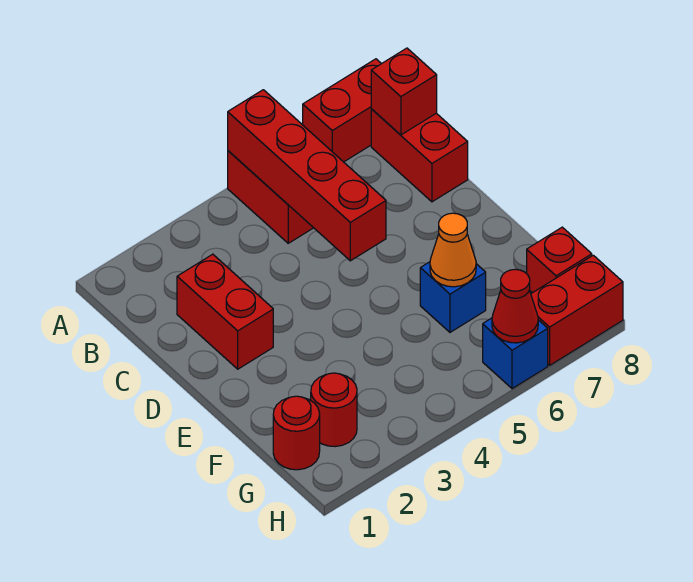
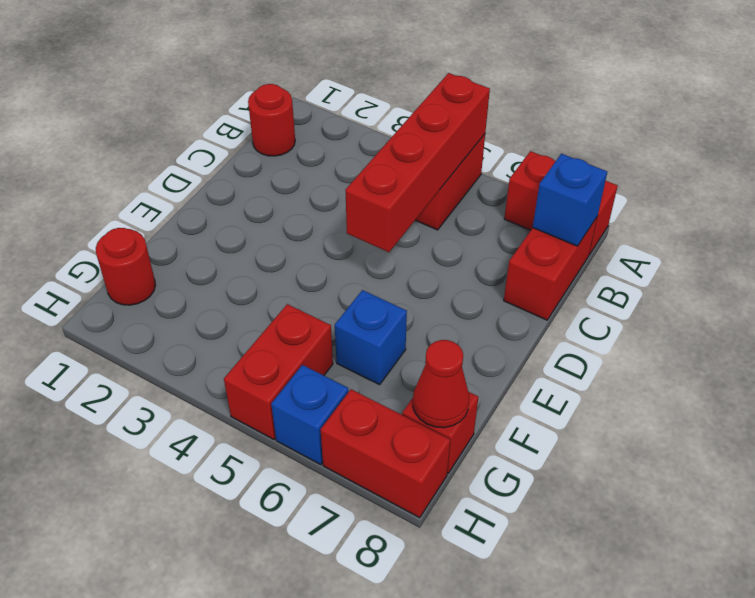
red brick B8 level 2 -> blue brick B8 level 2
red brick C2:D2 level 1 -> red brick G5:H5 level 1
orange cone F6 level 2 -> none
red round brick G2 level 1 -> red round brick B1 level 1
red cone H6 level 2 -> red cone G8 level 2

